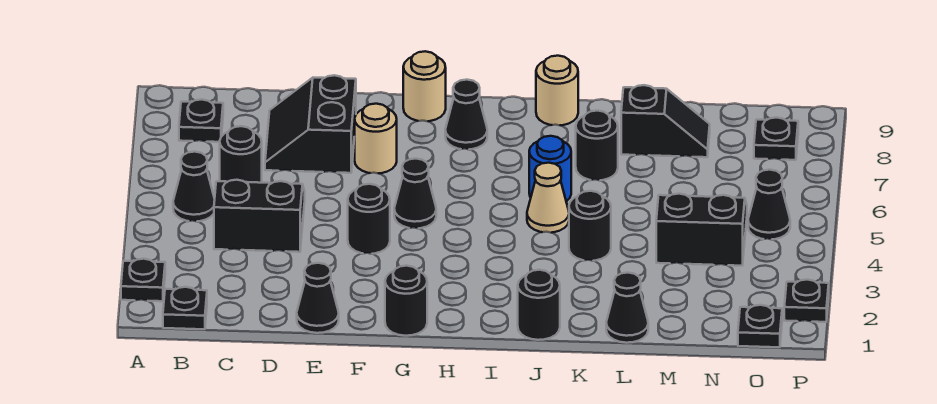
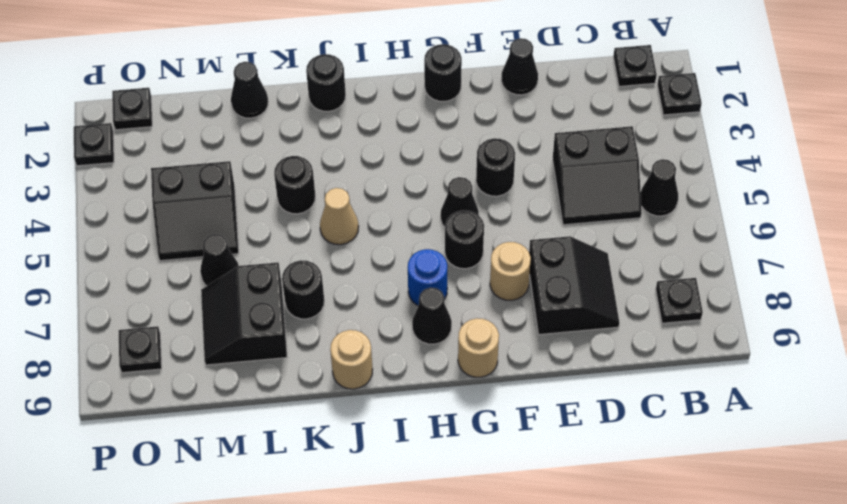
black round brick C6 level 1 -> black round brick G6 level 1
blue round brick J6 level 1 -> blue round brick H7 level 1
black slope L8:M8 level 1 top L -> black slope L7:M8 level 1 top L
black cone O5 level 1 -> black cone M6 level 1

